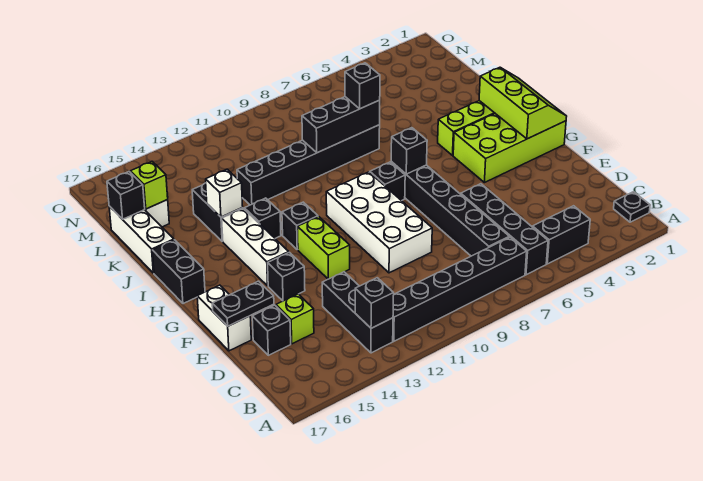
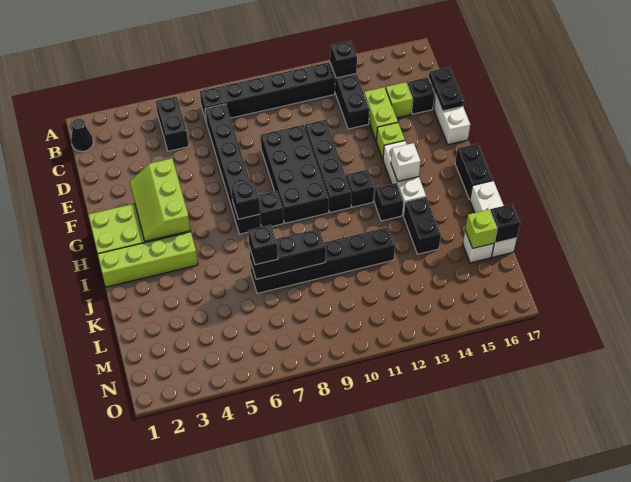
black plate B1 level 1 -> black cone B1 level 1
black brick B4:B5 level 1 -> black brick B5:C5 level 1
black brick B6:E6 level 1 -> black brick E11:H11 level 1
white brick E9:H10 level 1 -> black brick E9:H10 level 1
black plate E16:E17 level 2 -> black plate D17:E17 level 2
lime brick F12:G12 level 1 -> lime brick D14:E14 level 1
black brick F14 level 1 -> lime brick F14 level 1
lime slope G1:I2 level 2 top 2 -> lime slope F3:H4 level 2 top 4
white brick J14 level 2 -> white brick H14 level 2

